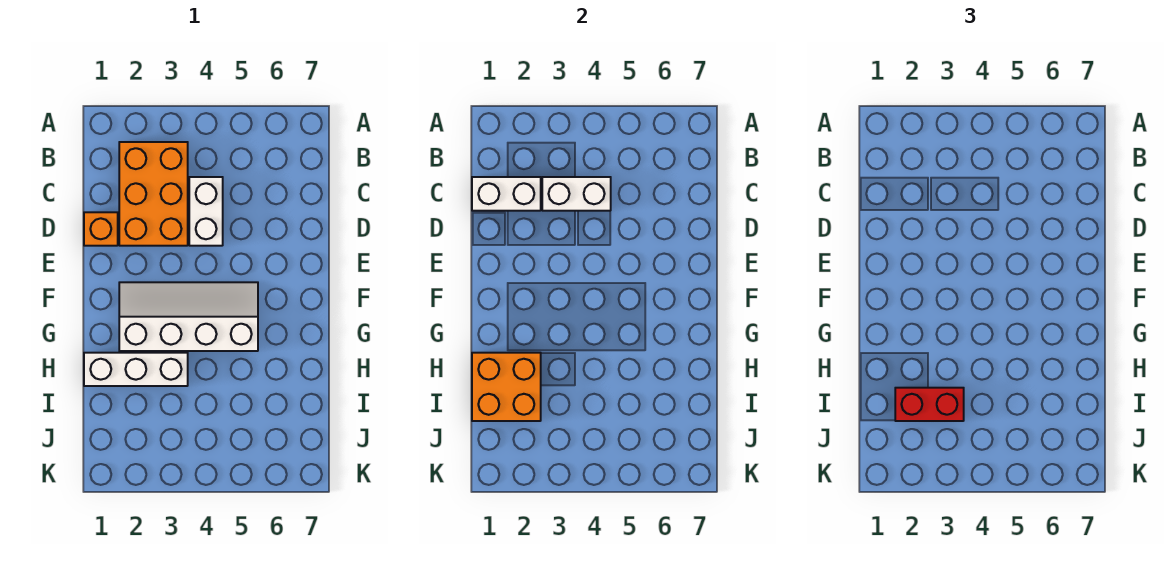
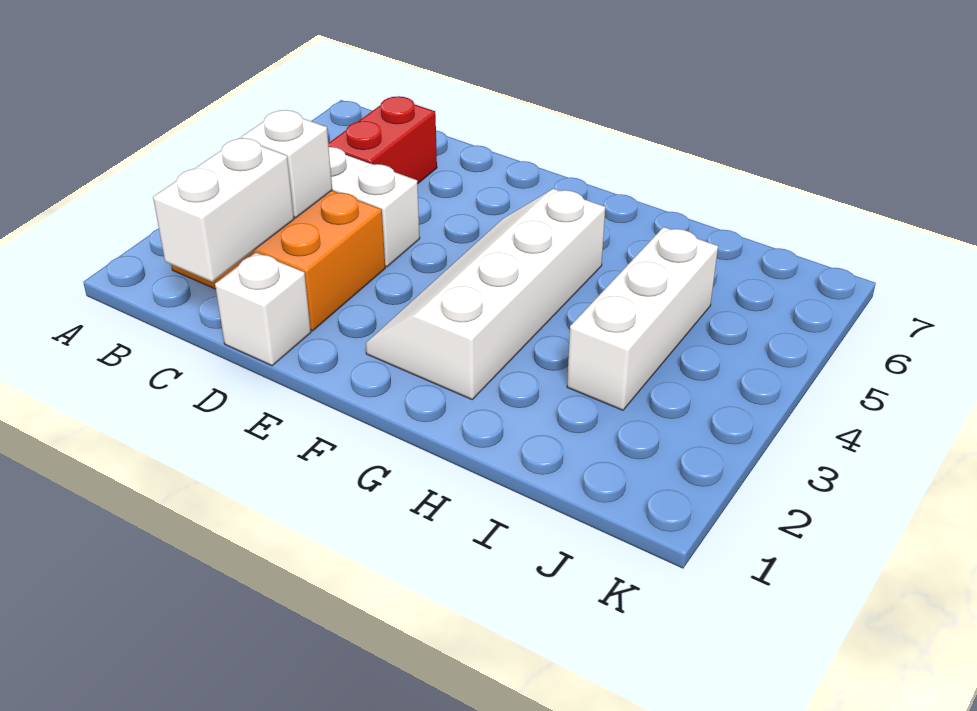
white brick C3:C4 level 2 -> white brick C3 level 2
orange brick D1 level 1 -> white brick D1 level 1
white brick H1:H3 level 1 -> white brick I3:I5 level 1
orange brick H1:I2 level 2 -> none
red brick I2:I3 level 3 -> red brick C5:C6 level 1

